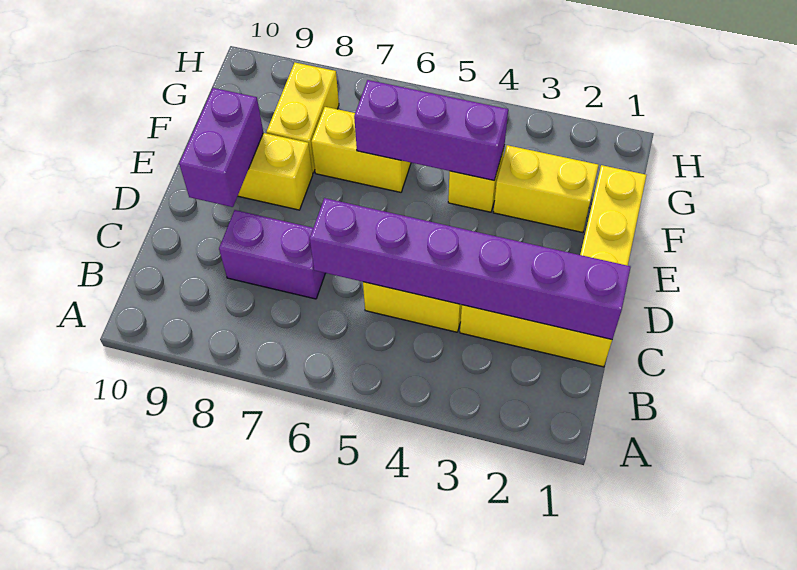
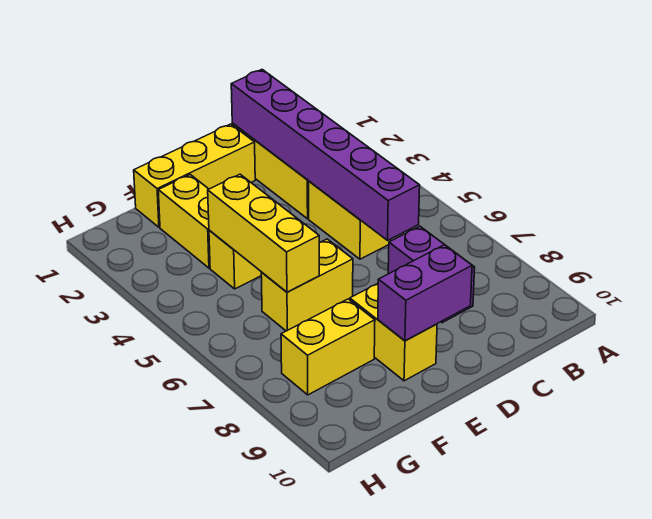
purple brick F4:F6 level 2 -> yellow brick F4:F6 level 2
yellow brick F6:F7 level 1 -> yellow brick E6:F6 level 1

